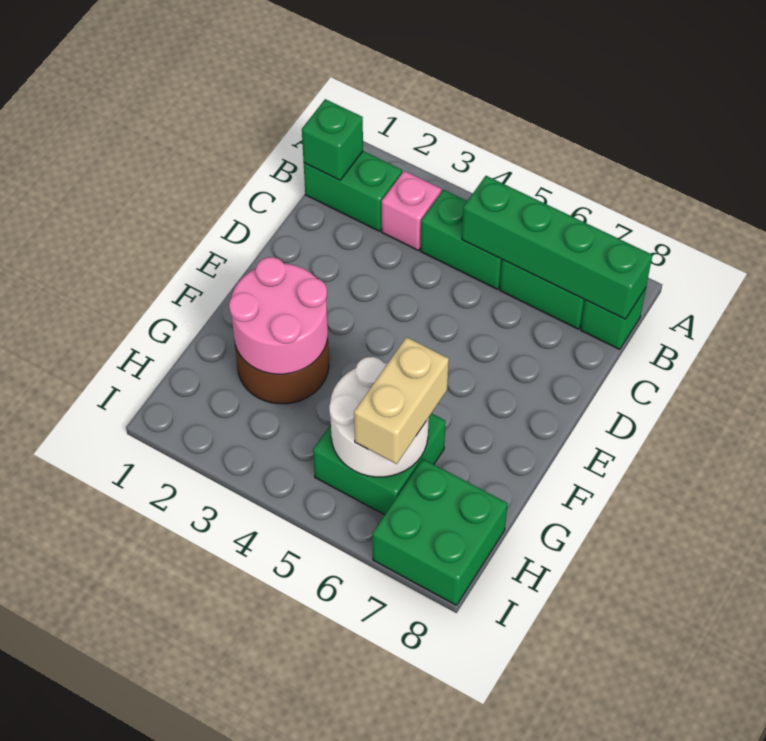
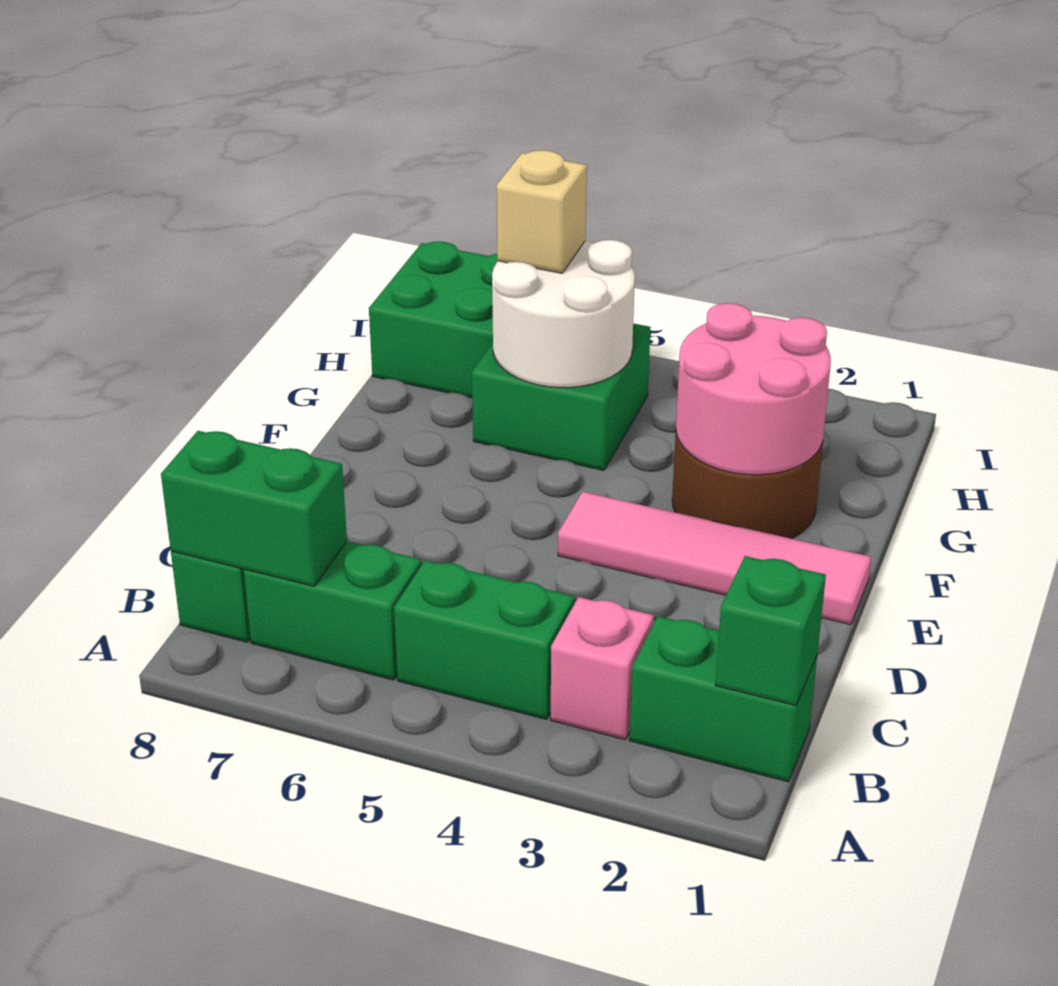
green brick B5:B8 level 2 -> green brick B7:B8 level 2
none -> pink tile E1:E4 level 1
tan brick G6:H6 level 3 -> tan brick H6 level 3

